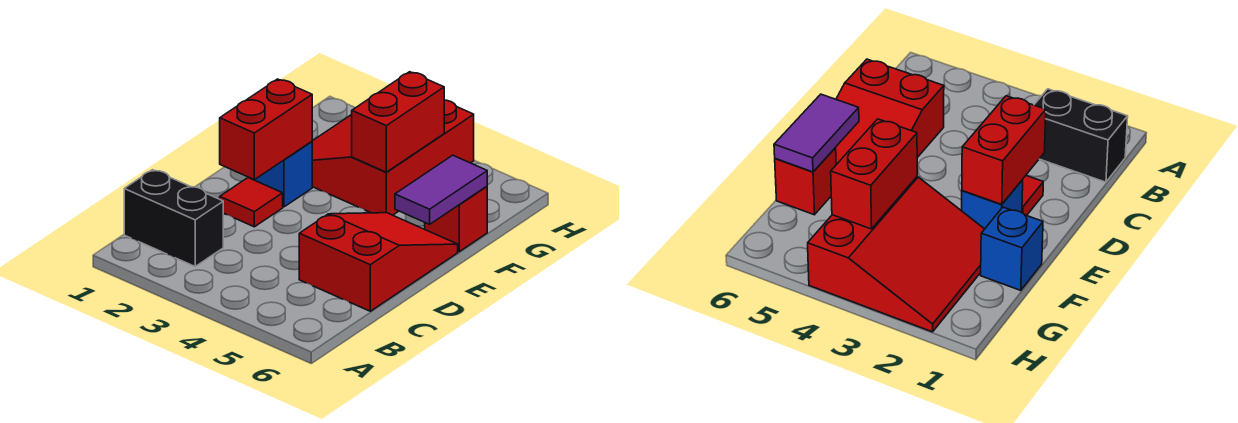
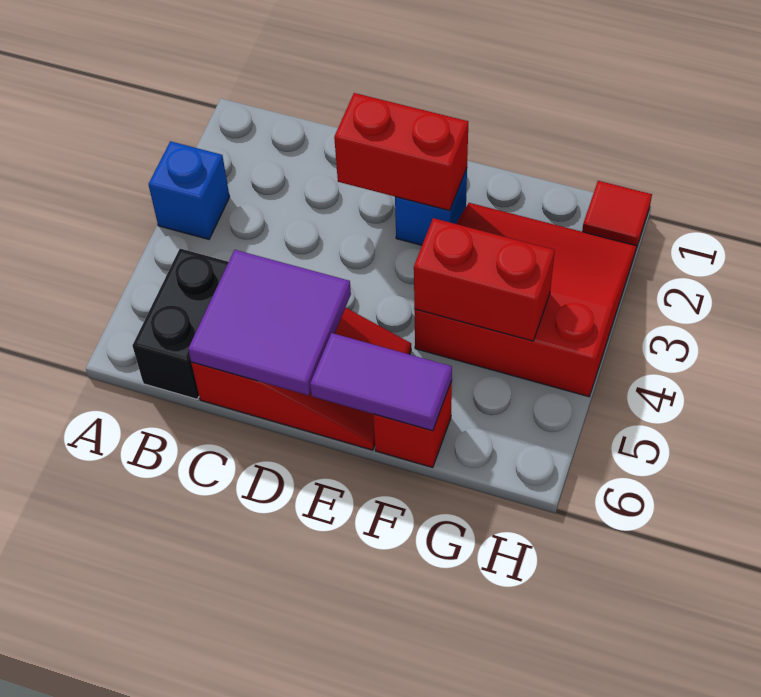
black brick B1:B2 level 1 -> black brick B5:B6 level 1
none -> purple tile C5:D6 level 2
red tile D2 level 1 -> red tile H1 level 1
blue brick F1 level 1 -> blue brick A3 level 1

